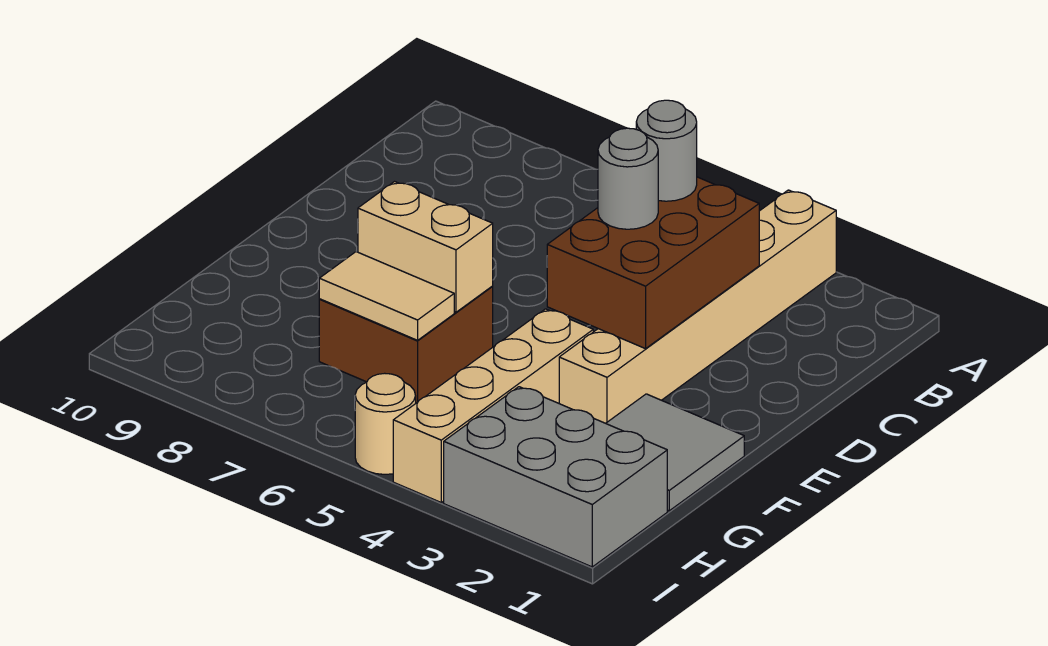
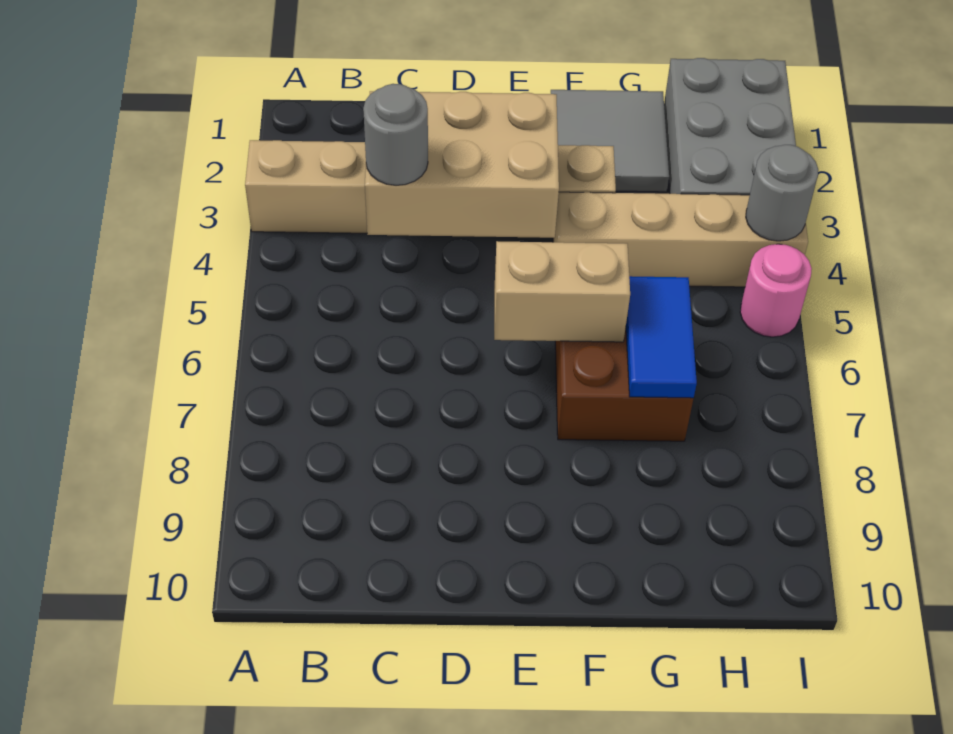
brown brick C3:E4 level 2 -> tan brick C3:E4 level 2
grey round brick D4 level 3 -> grey round brick I4 level 2
tan brick F6:F7 level 2 -> tan brick E6:F6 level 2
tan tile G6:G7 level 2 -> blue tile G6:G7 level 2
tan round brick I5 level 1 -> pink round brick I5 level 1

